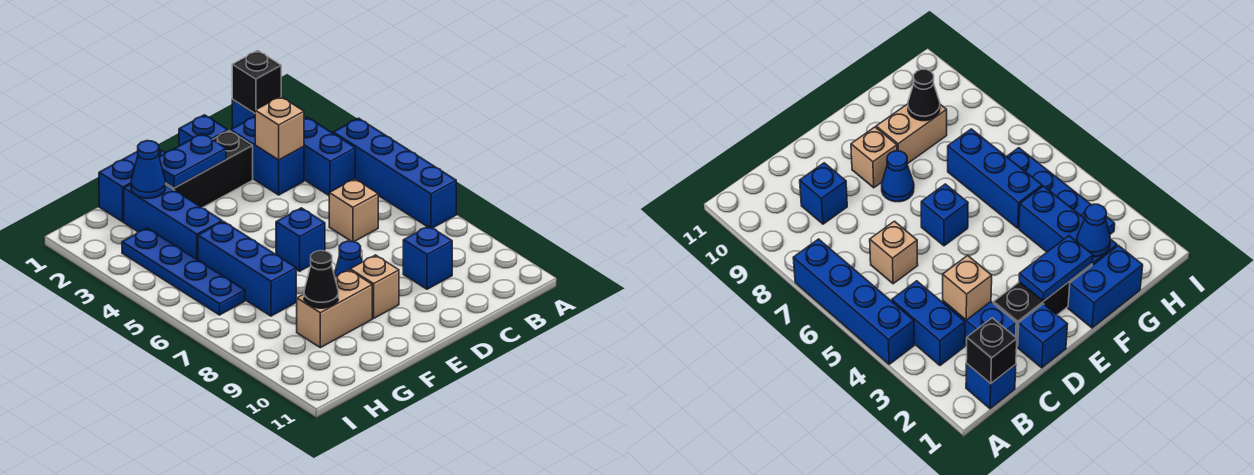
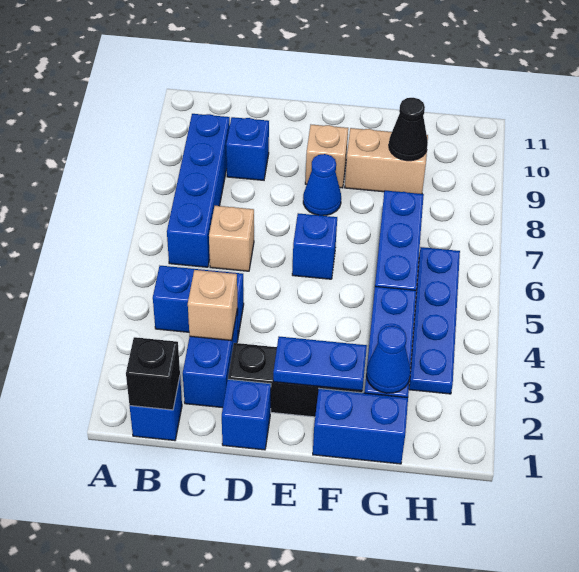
blue brick A4:A7 level 1 -> blue brick B6:B9 level 1
blue brick B3:B4 level 1 -> blue brick B4:C4 level 1

